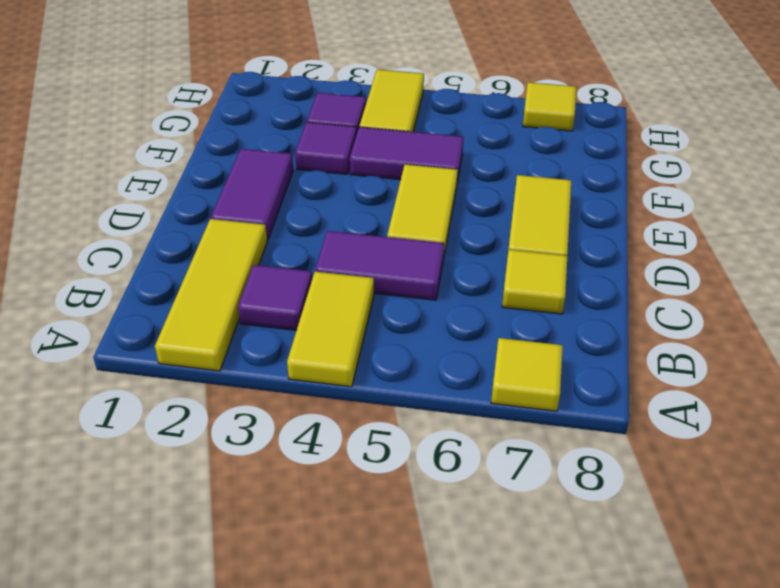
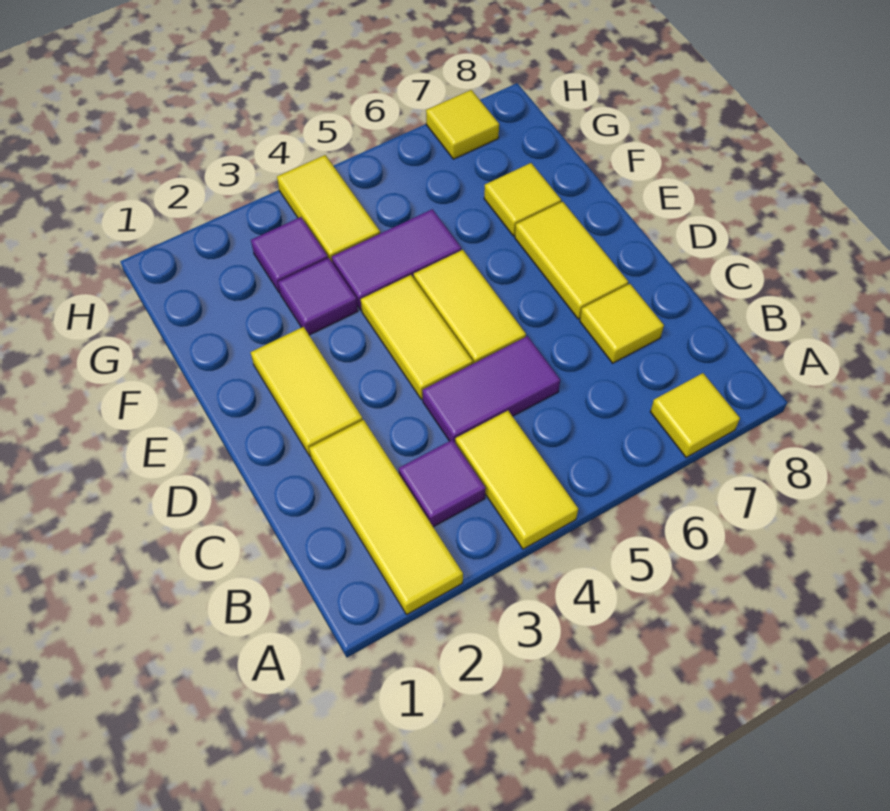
purple tile D2:E2 level 1 -> yellow tile D2:E2 level 1
none -> yellow tile D4:E4 level 1
none -> yellow tile F7 level 1

